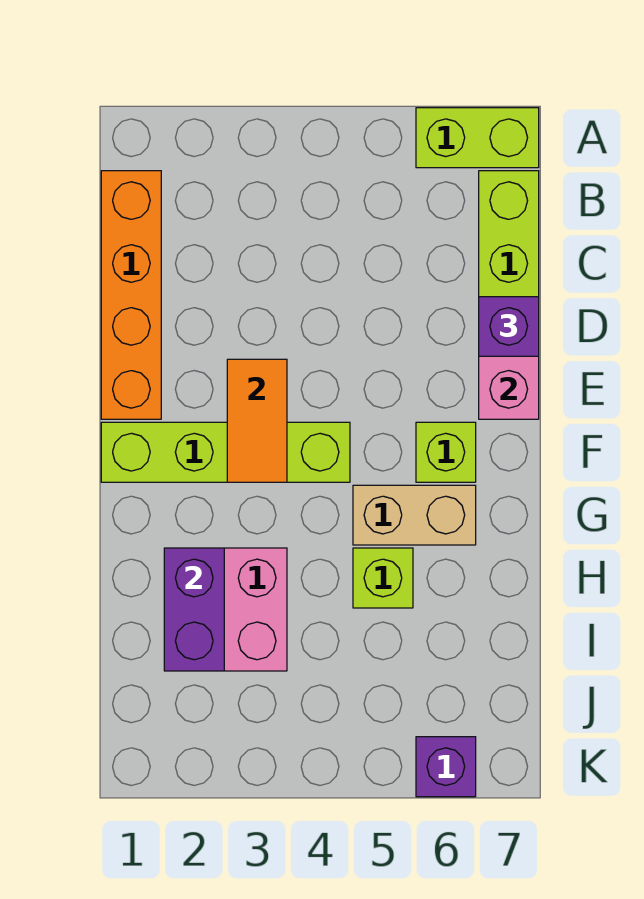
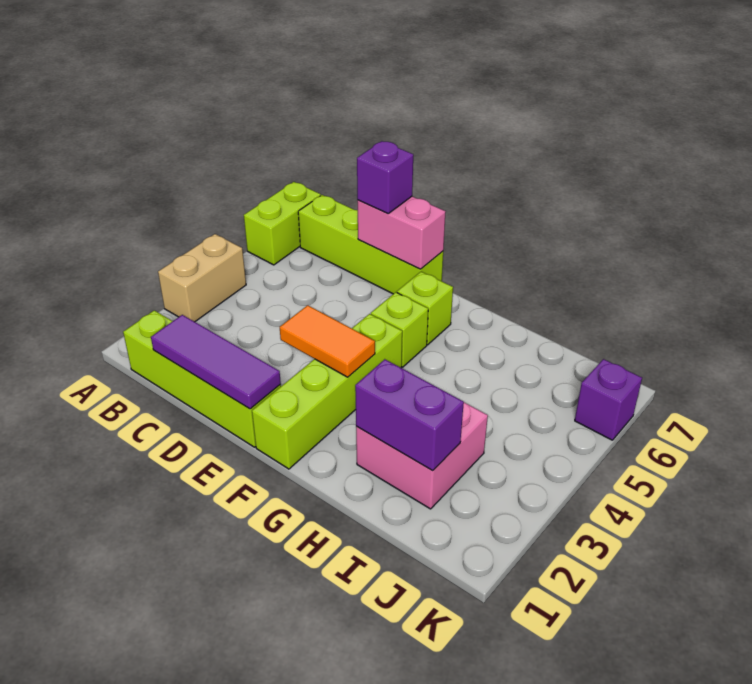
orange brick B1:E1 level 1 -> lime brick B1:E1 level 1
none -> purple tile C1:E1 level 2
tan brick G5:G6 level 1 -> tan brick A3:A4 level 1
lime brick H5 level 1 -> lime brick F5 level 1

